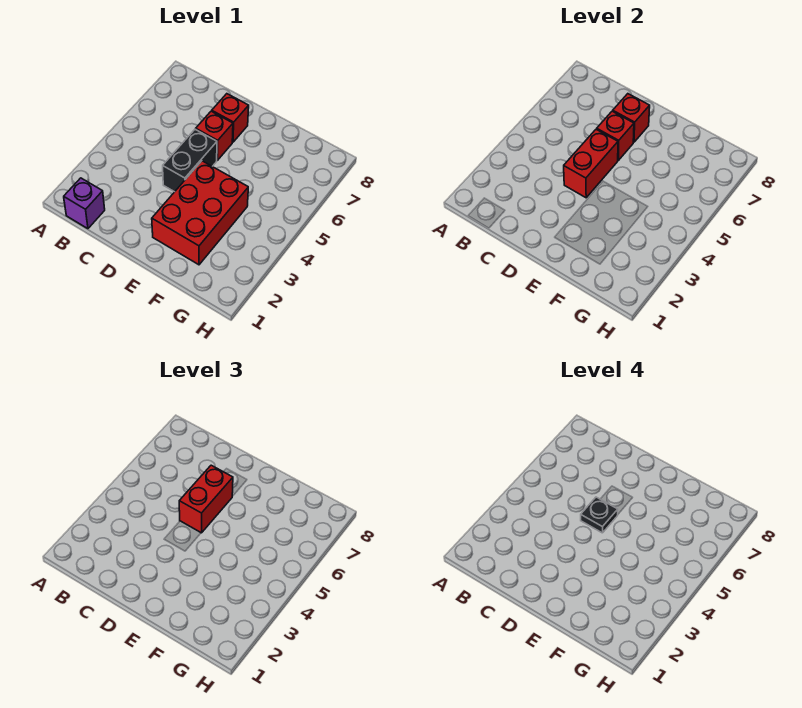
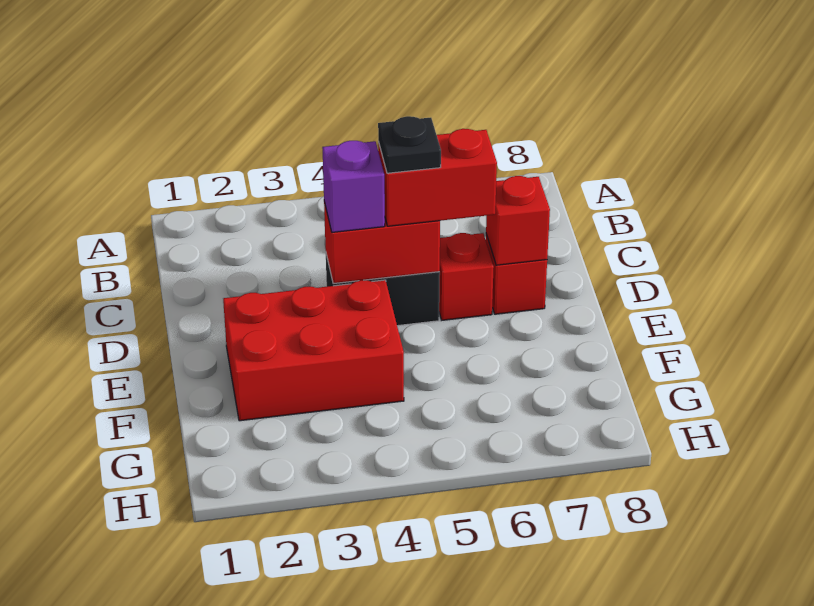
purple brick B1 level 1 -> purple brick D4 level 3
red brick D6 level 2 -> none

